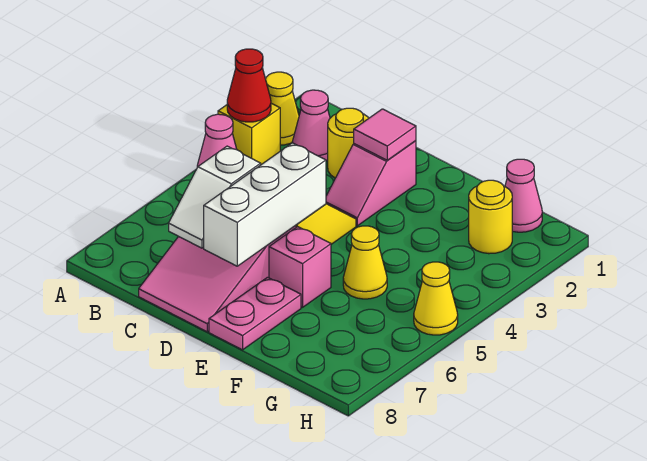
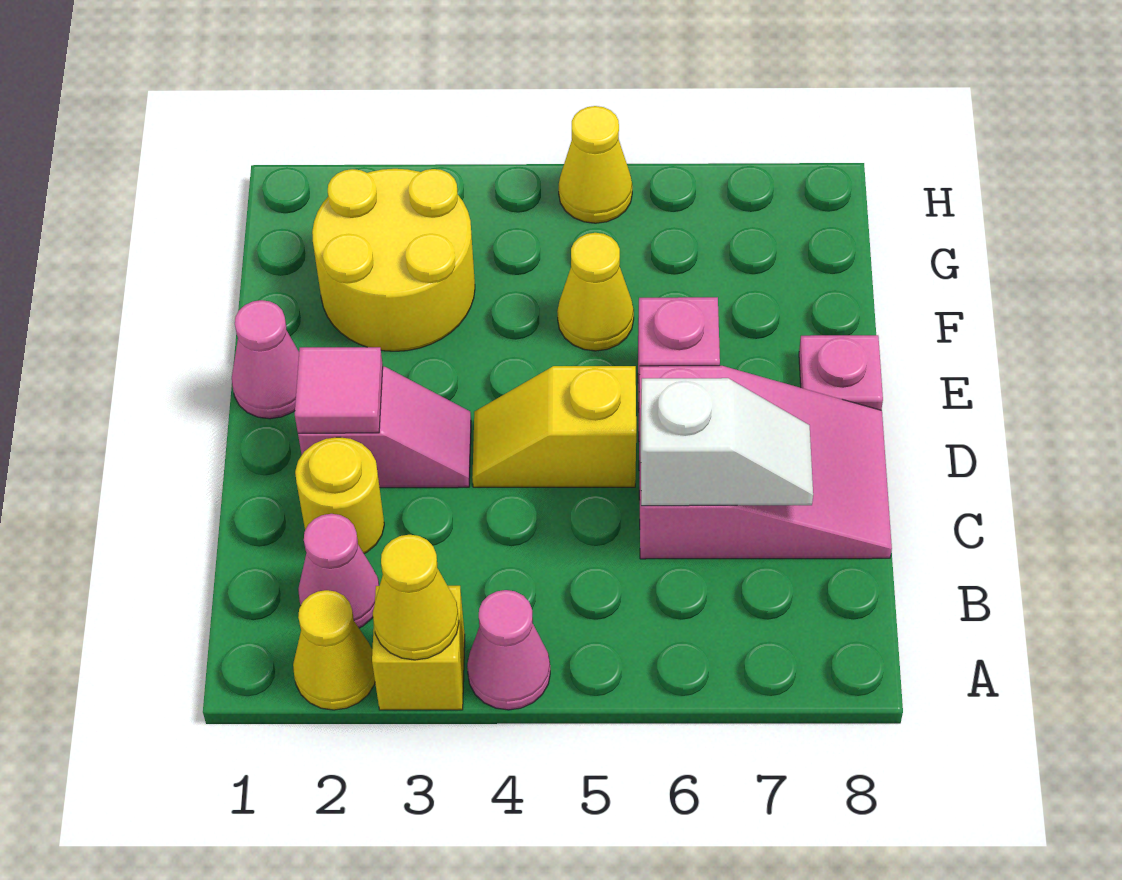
red cone A3 level 2 -> yellow cone A3 level 2
white brick D5:D7 level 2 -> none
pink plate E7:E8 level 1 -> pink plate E8 level 1
pink cone G1 level 1 -> pink cone E1 level 1
yellow round brick G2 level 1 -> yellow round brick F2:G3 level 1

